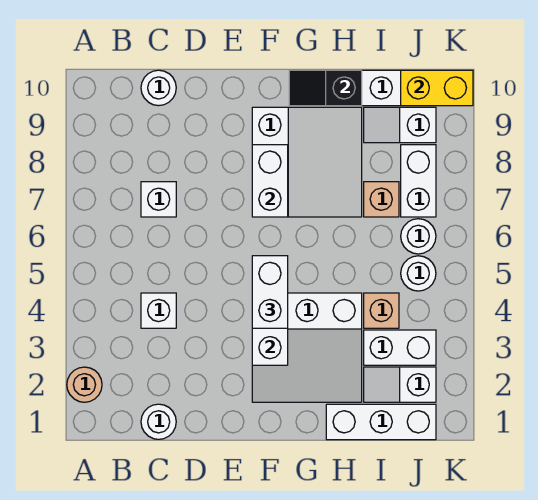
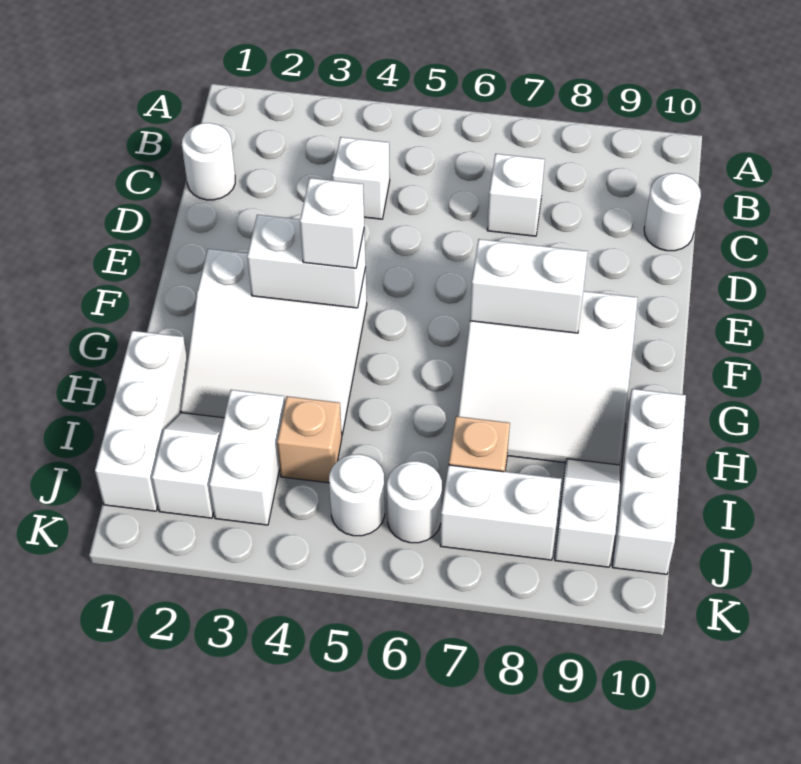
tan round brick A2 level 1 -> none
white slope F2:H4 level 1 top 4 -> white slope F2:H4 level 1 top F
white brick F4:F5 level 3 -> white brick F4 level 3
black slope G10:H10 level 2 top H -> none
yellow brick J10:K10 level 2 -> none

